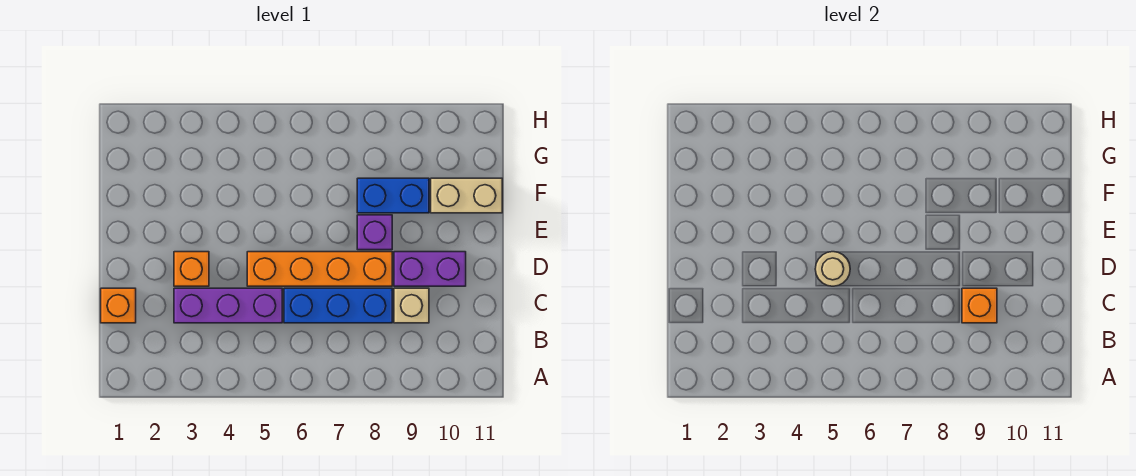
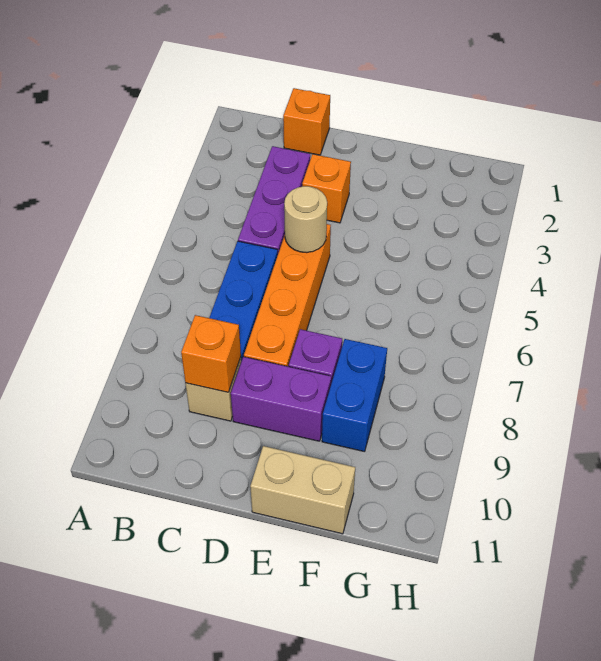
purple brick D9:D10 level 1 -> purple brick D9:E9 level 1
tan brick F10:F11 level 1 -> tan brick E11:F11 level 1

